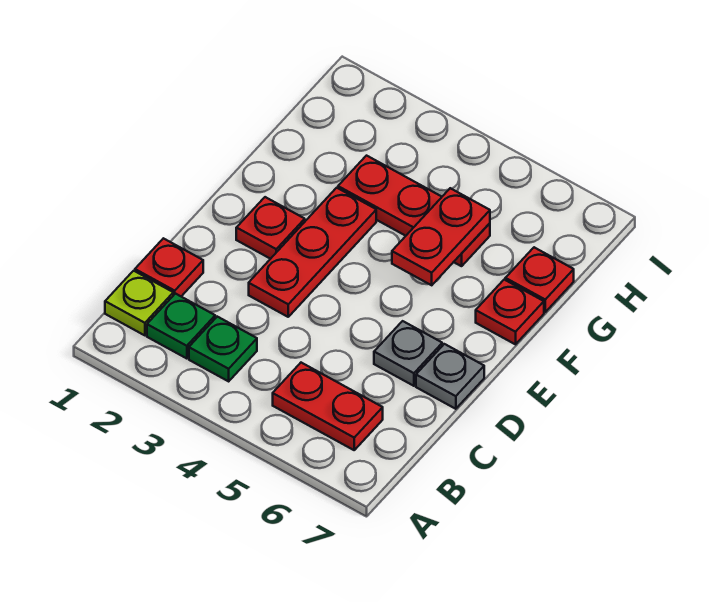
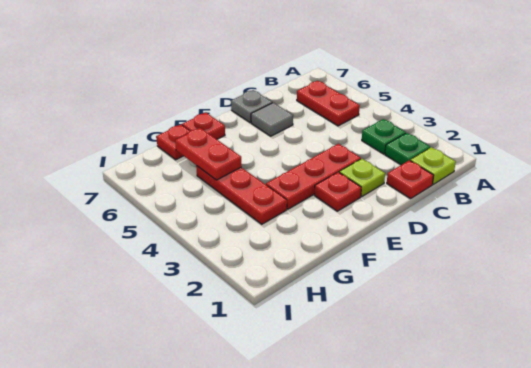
none -> lime plate D2 level 1
grey plate D6 level 1 -> grey tile D6 level 1
red plate F5:G5 level 2 -> red plate G5:G6 level 2

